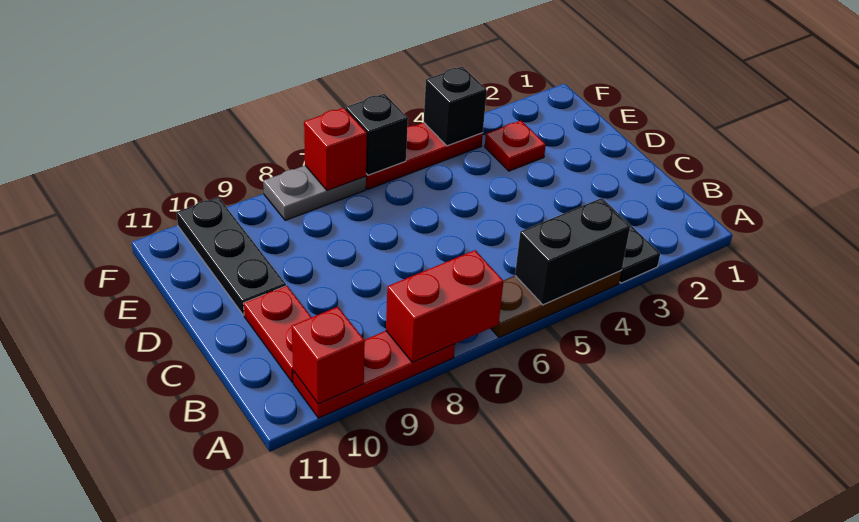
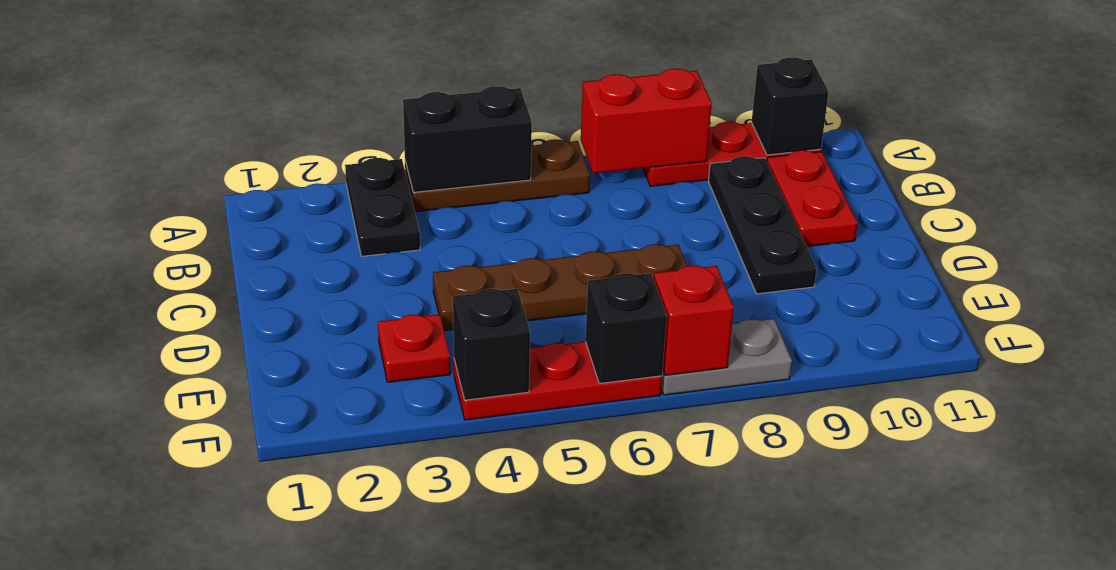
red brick A10 level 2 -> black brick A10 level 2
none -> brown plate D4:D7 level 1
black plate D10:F10 level 1 -> black plate B9:D9 level 1

